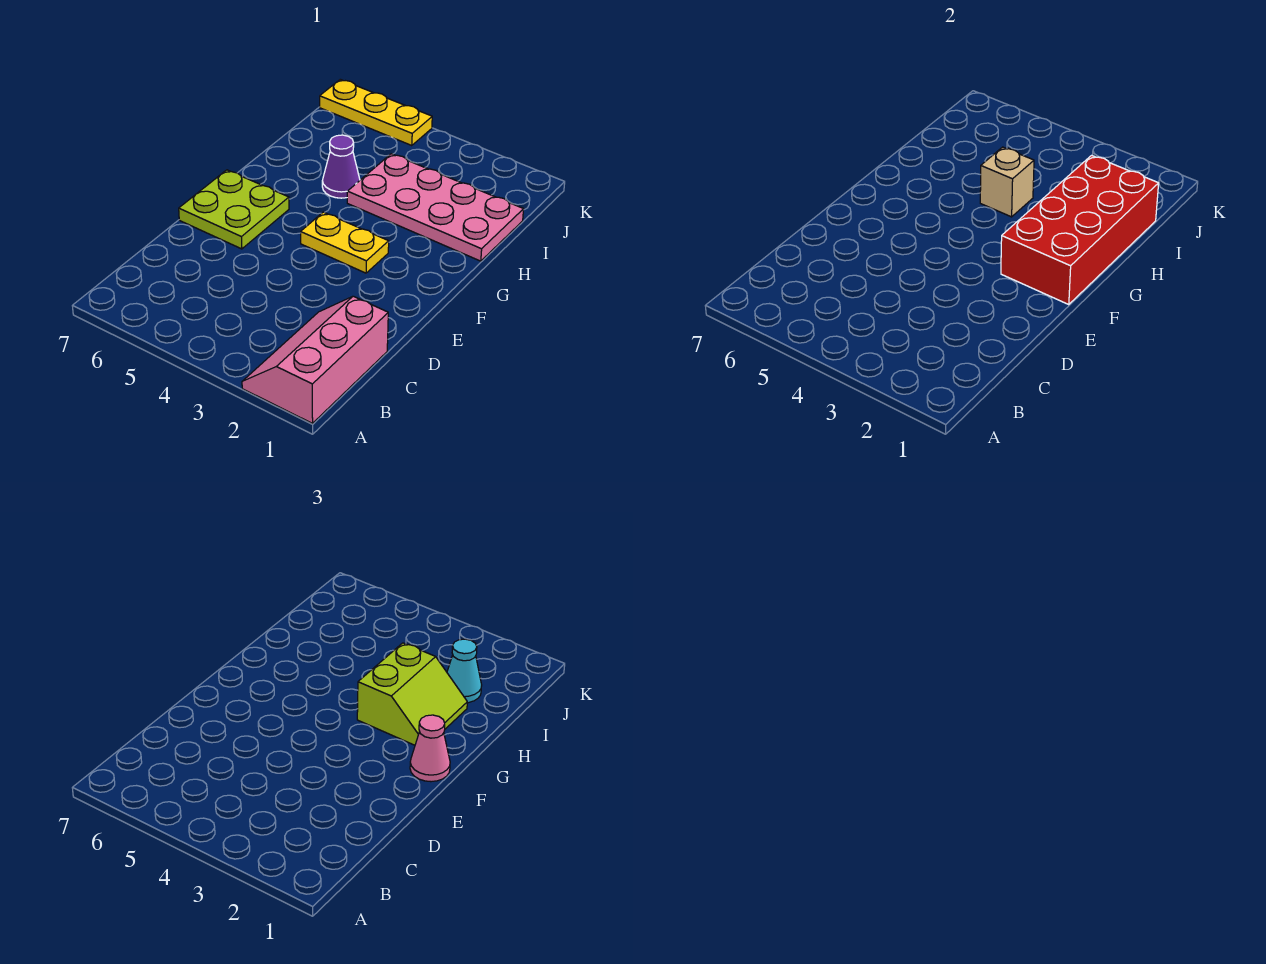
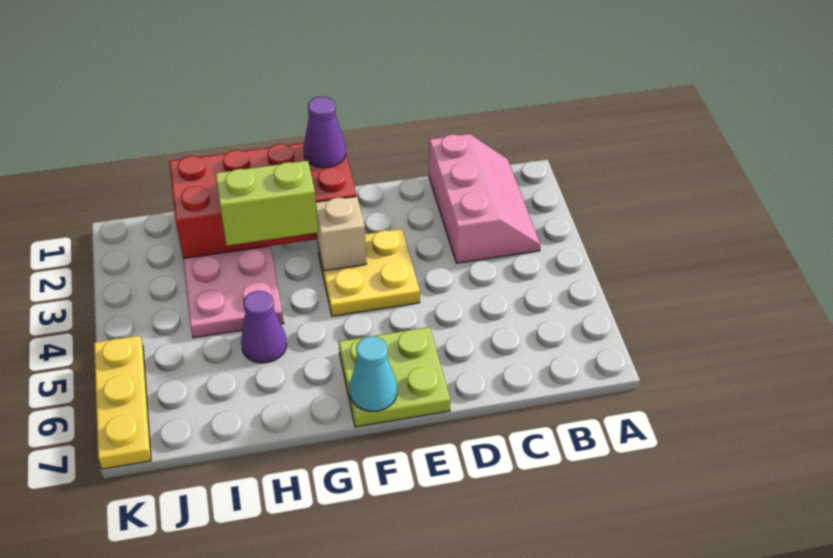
pink slope A1:C2 level 1 top 1 -> pink slope B1:C3 level 1 top C
pink cone F1 level 3 -> purple cone F1 level 3
yellow plate F3:F4 level 1 -> yellow plate E3:F4 level 1
tan brick H4 level 2 -> tan brick F3 level 2
cyan cone I2 level 3 -> cyan cone F7 level 2

